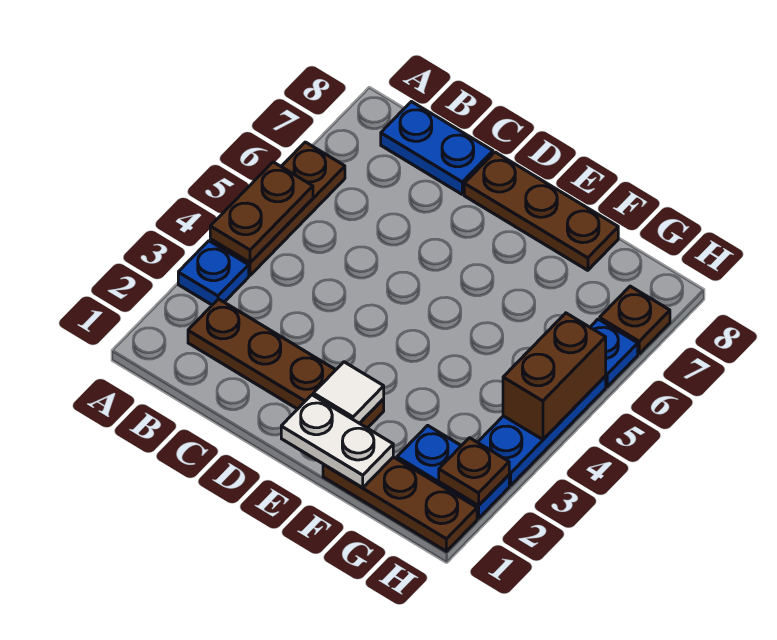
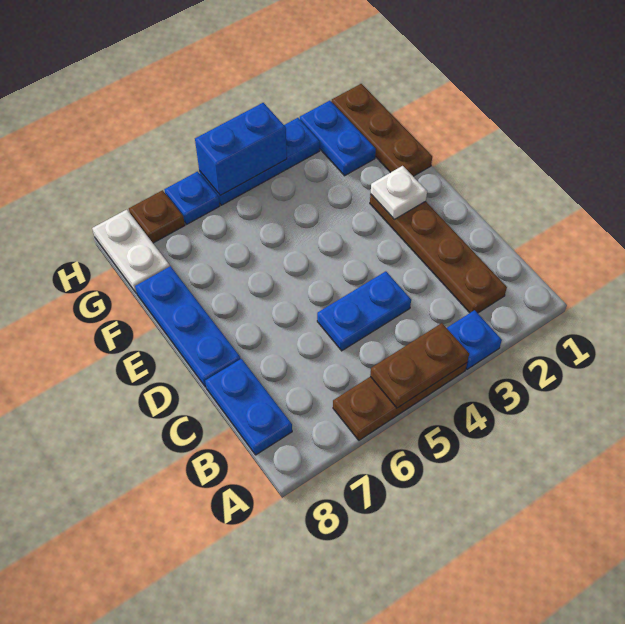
none -> blue plate C4:C5 level 1
brown plate D8:F8 level 1 -> blue plate D8:F8 level 1
white plate E1:F1 level 2 -> white plate G8:H8 level 1
white tile E2 level 2 -> white plate E2 level 2
brown plate H2 level 2 -> none
brown brick H4:H5 level 2 -> blue brick H4:H5 level 2

